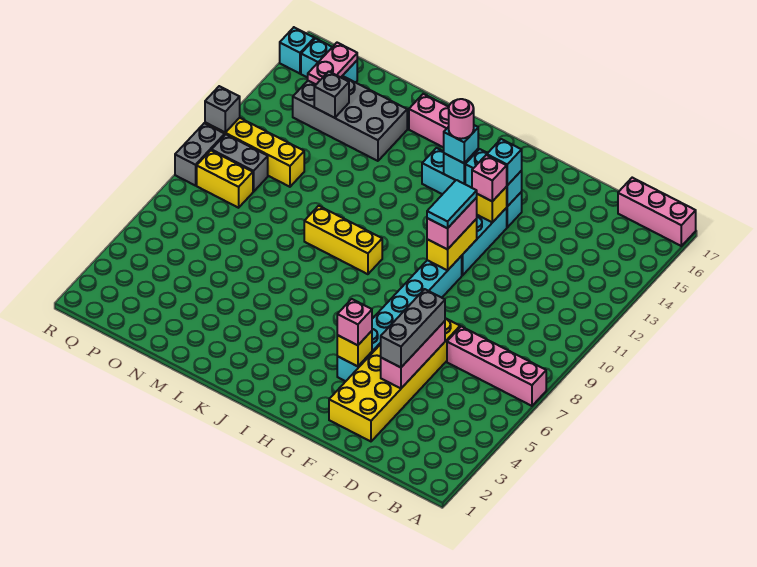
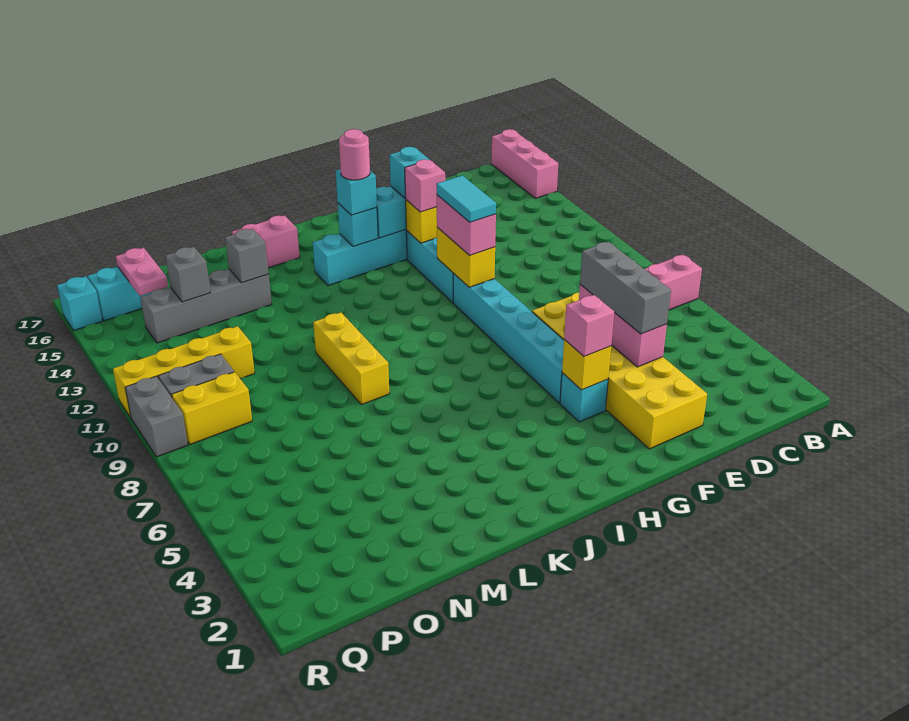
pink brick A17:C17 level 1 -> pink brick A15:A17 level 1
yellow brick J9:L9 level 1 -> yellow brick L8:L10 level 1
grey brick M14:P15 level 1 -> grey brick M14:P14 level 1
grey brick R11 level 2 -> grey brick M14 level 2

